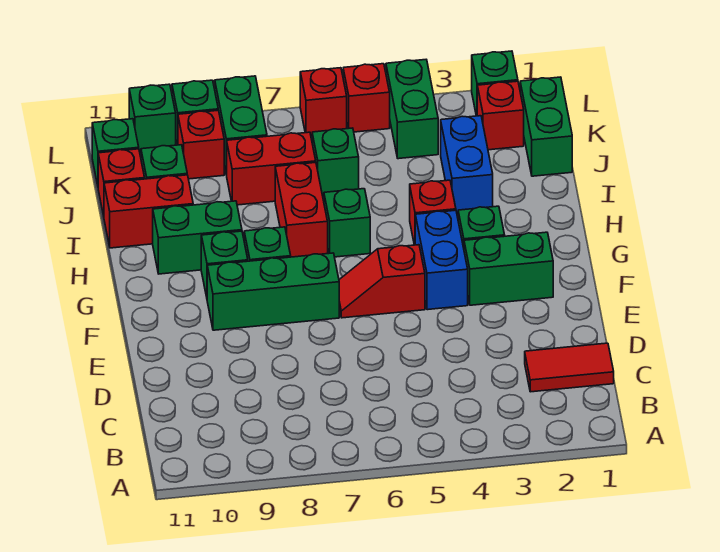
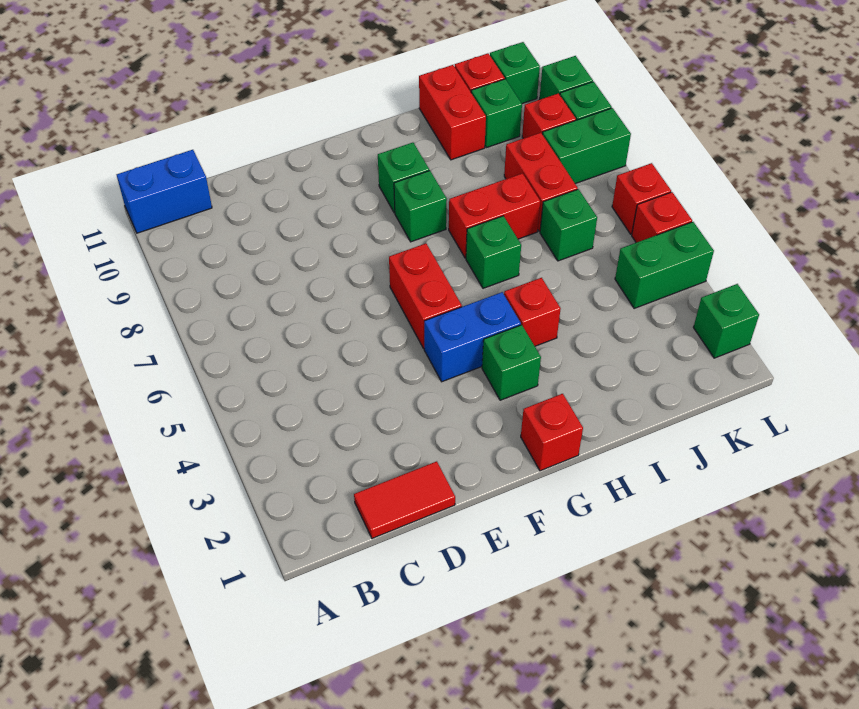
red tile C1:C2 level 1 -> red tile C1:D1 level 1
green brick F2:F3 level 1 -> none
red slope F5:F6 level 1 top 5 -> red brick F5:F6 level 1
green brick F7:F9 level 1 -> none
green brick H9:H10 level 1 -> none
blue brick I3:J3 level 1 -> blue brick A11:B11 level 1
green brick J1:K1 level 1 -> none
red brick K2 level 1 -> red brick G1 level 1

